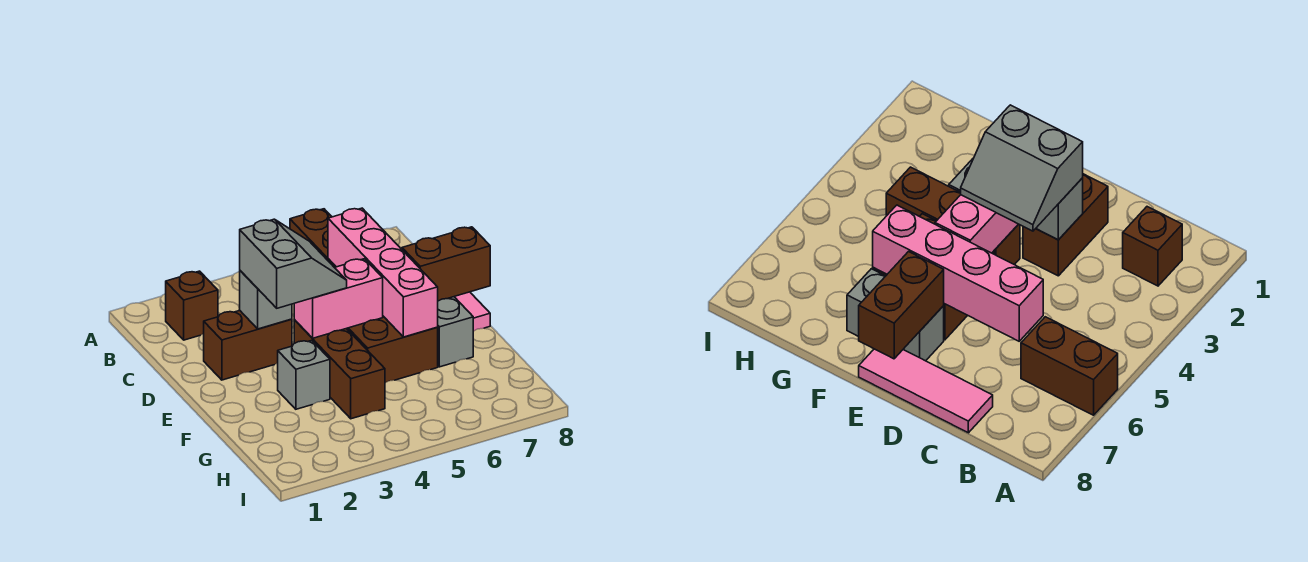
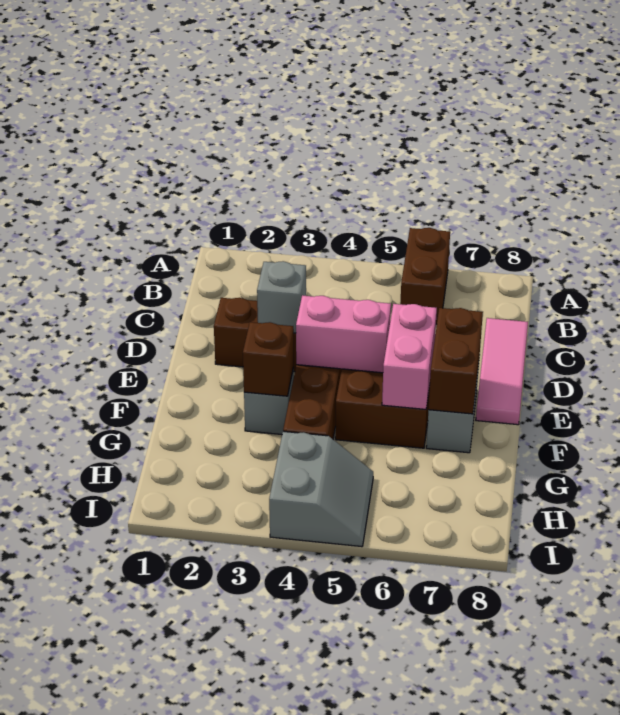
brown brick B2 level 1 -> brown brick F3 level 2
pink brick C6:F6 level 2 -> pink brick E6:F6 level 2
grey slope D3:E4 level 3 top 3 -> grey slope H4:I5 level 1 top 4
brown brick E7:E8 level 2 -> brown brick E7:F7 level 2

